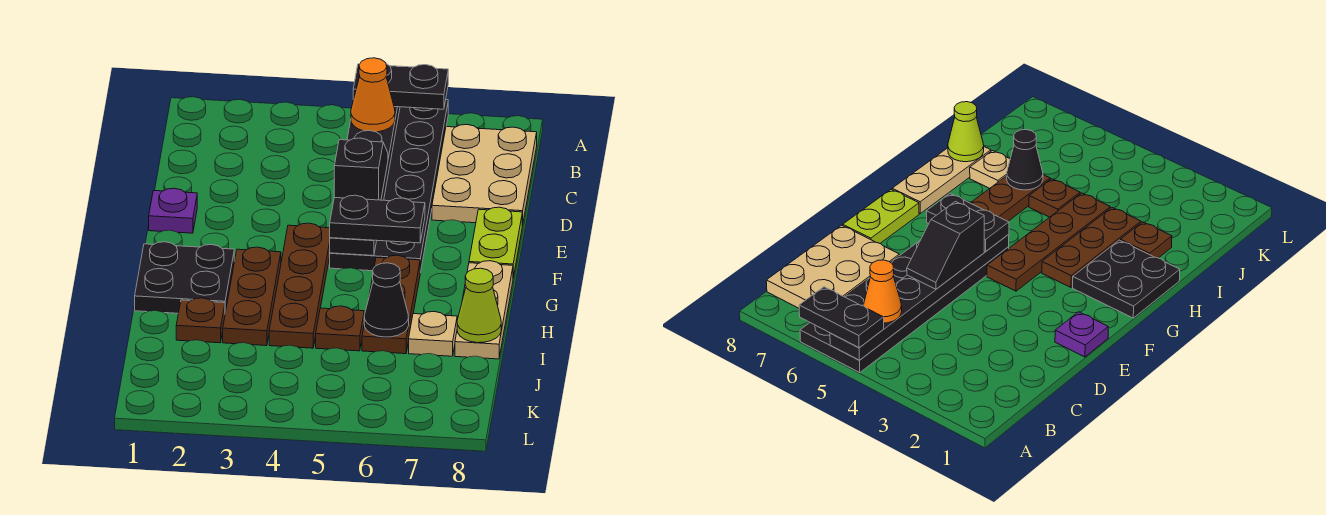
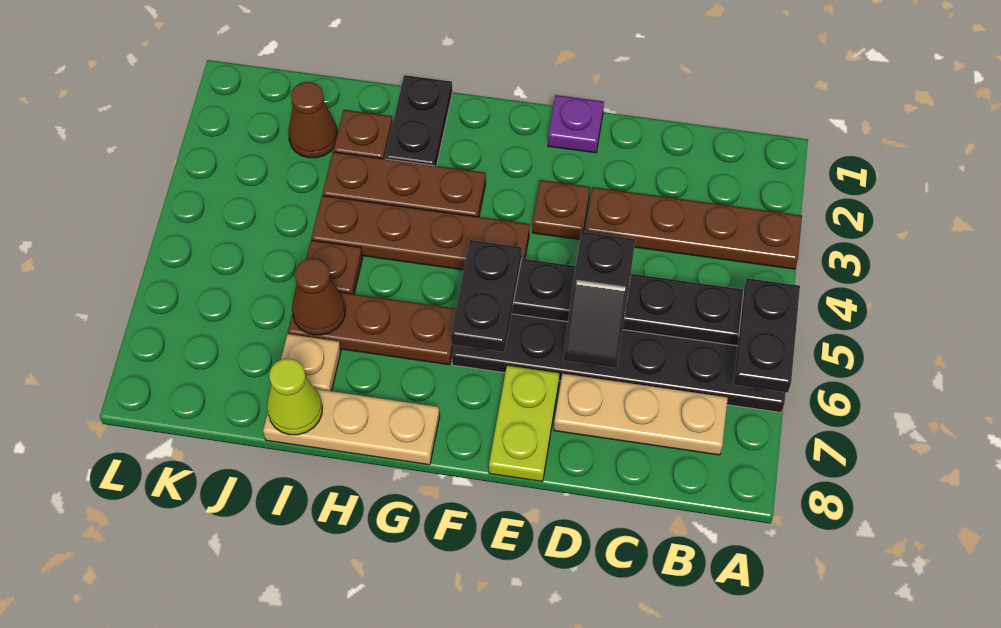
none -> brown plate A3:D3 level 1
orange cone B5 level 3 -> none
tan plate B7:D8 level 1 -> tan plate B7:D7 level 1
black slope D5:E5 level 3 top E -> black slope D5:D6 level 3 top 5
none -> brown plate E3 level 1
lime plate E8:F8 level 1 -> lime plate E7:E8 level 1
black plate G1:H2 level 1 -> black plate H1:H2 level 1
black cone I6 level 2 -> brown cone I6 level 2
none -> brown cone J2 level 1

